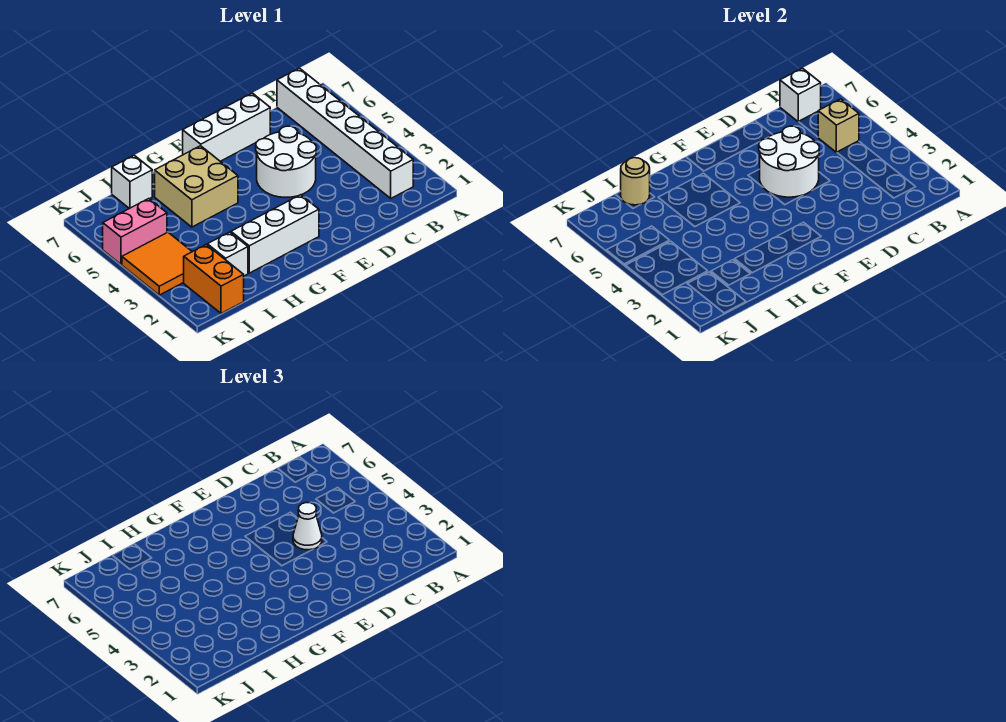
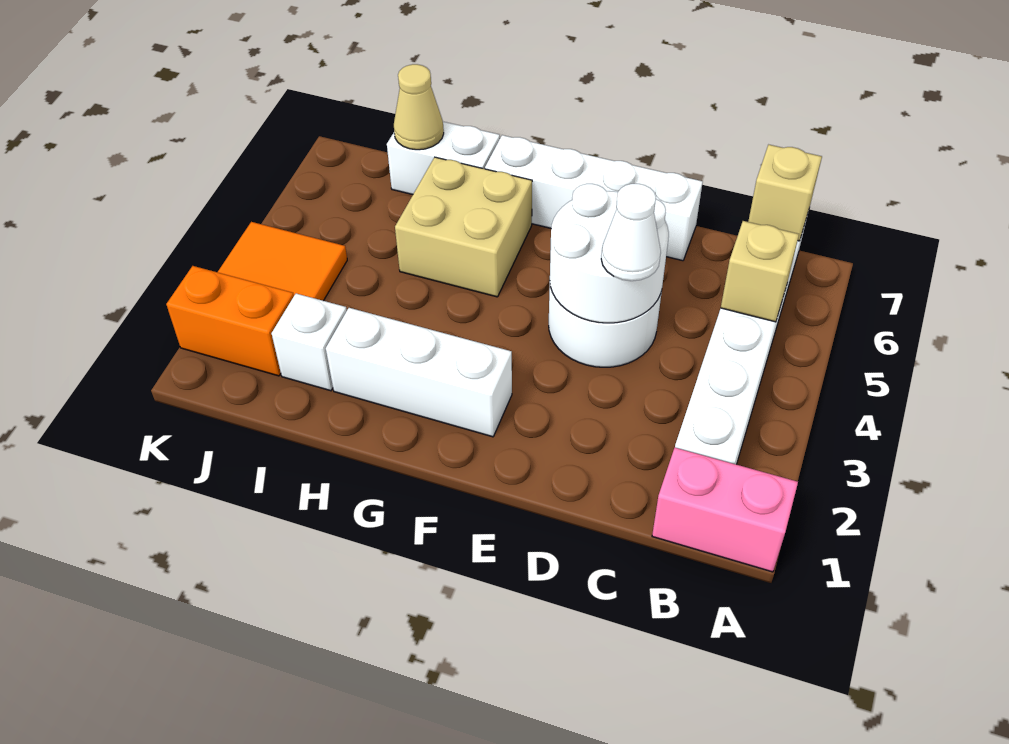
white brick B7 level 2 -> tan brick B7 level 2
white brick D7:F7 level 1 -> white brick D7:G7 level 1
white brick I7 level 1 -> white brick H7:I7 level 1
tan round brick I7 level 2 -> tan cone I7 level 2
orange brick J1:J2 level 1 -> orange brick J2:K2 level 1
pink brick J5:K5 level 1 -> pink brick A1:B1 level 1

